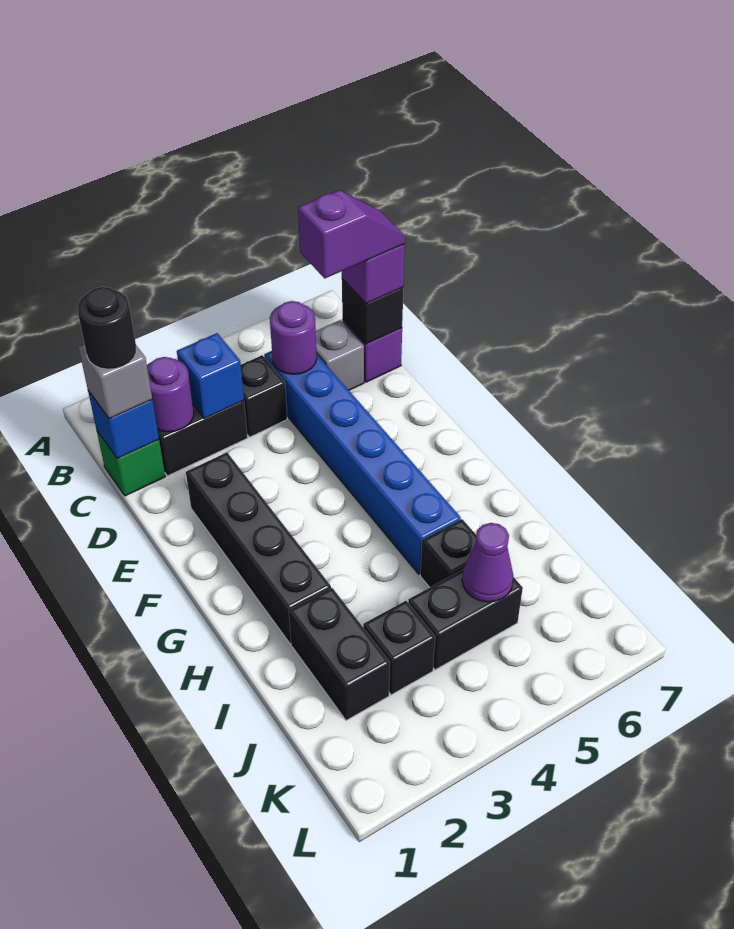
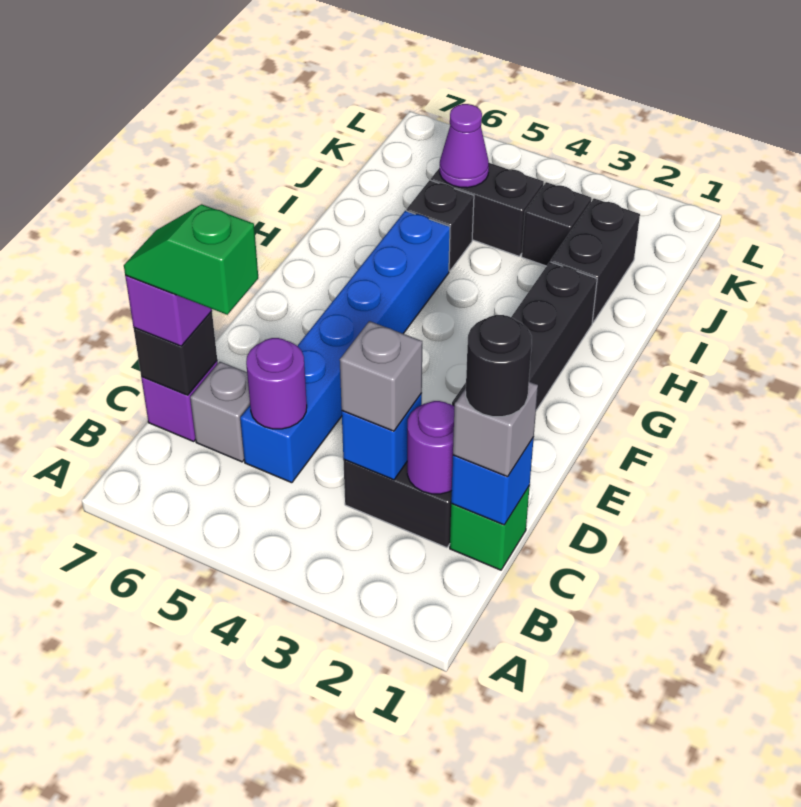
none -> grey brick C3 level 3
black brick C4 level 1 -> none
purple slope C6:C7 level 4 top 6 -> green slope C6:C7 level 4 top 6

